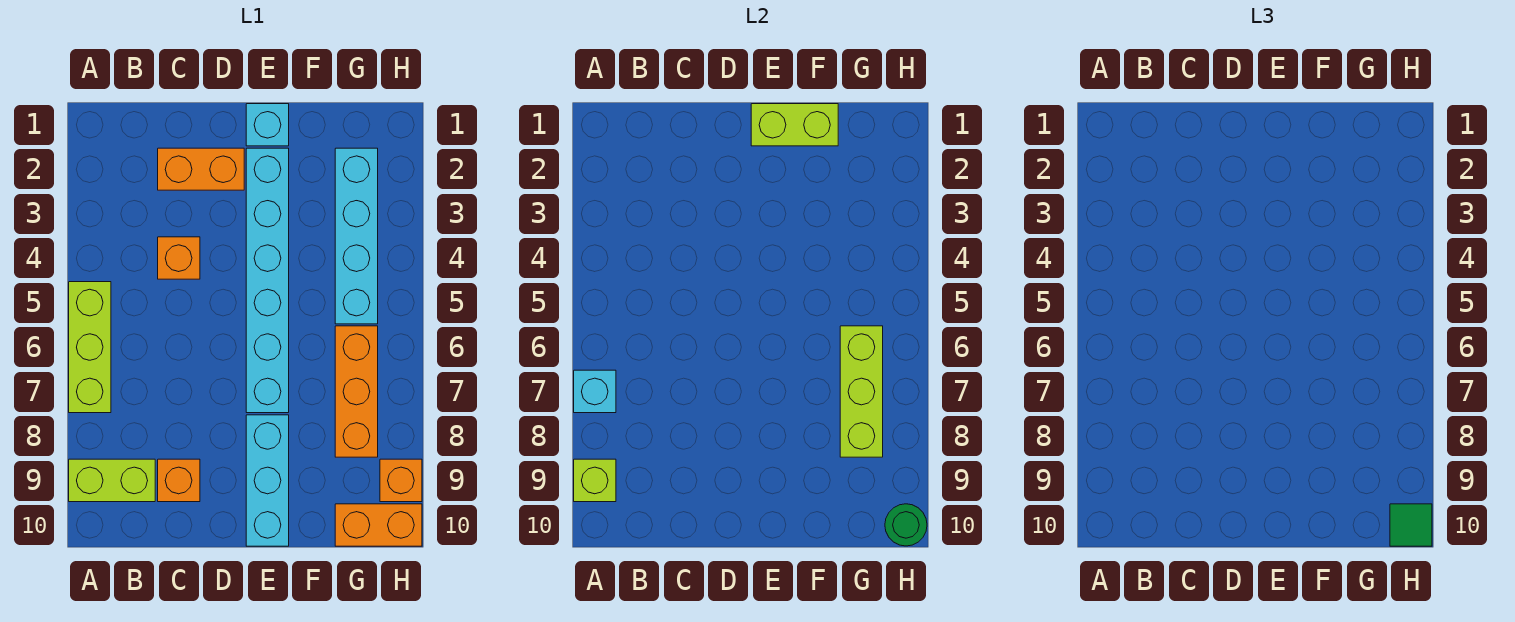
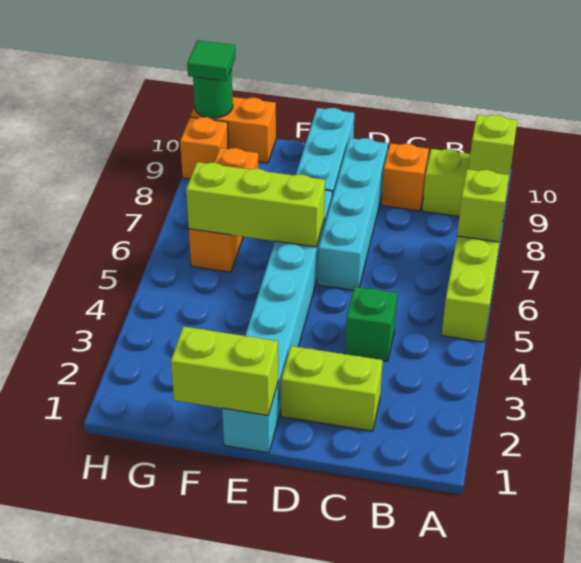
cyan brick A7 level 2 -> lime brick A7 level 2
orange brick C2:D2 level 1 -> lime brick C2:D2 level 1
orange brick C4 level 1 -> green brick C4 level 1
cyan brick G2:G5 level 1 -> cyan brick D6:D9 level 1
lime brick G6:G8 level 2 -> lime brick E6:G6 level 2

